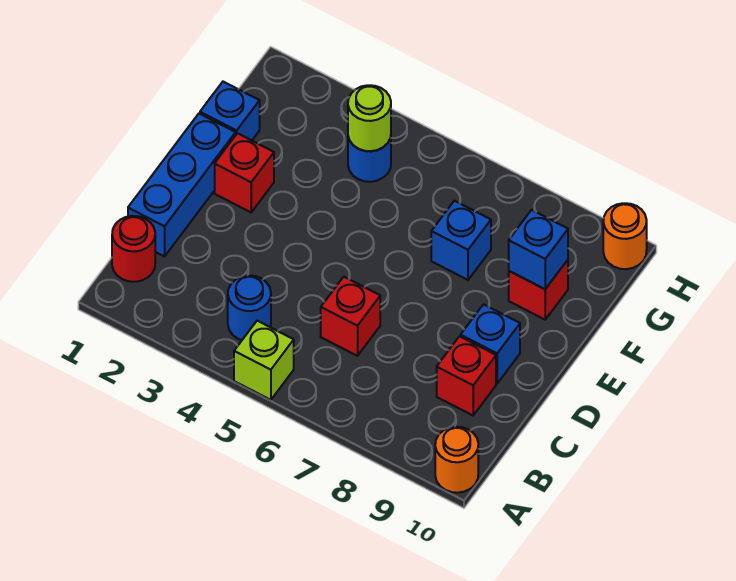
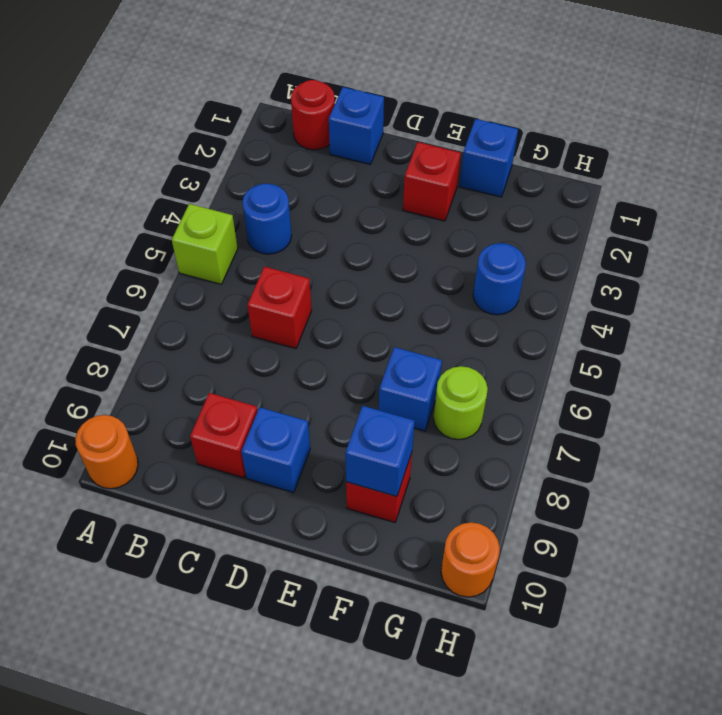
blue brick C1:E1 level 1 -> blue brick C1 level 1
lime round brick G4 level 2 -> lime round brick G7 level 1

